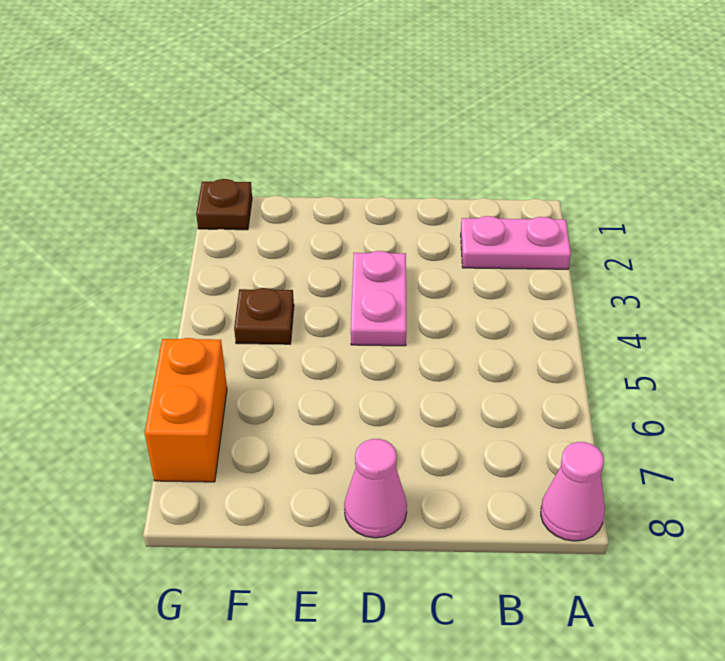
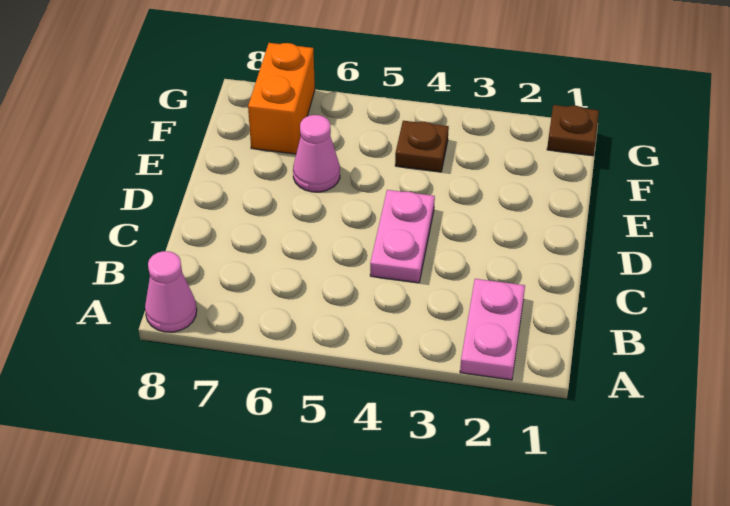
pink plate D3:D4 level 1 -> pink plate C4:D4 level 1
pink cone D8 level 1 -> pink cone E6 level 1
orange brick G6:G7 level 1 -> orange brick F7:G7 level 1

